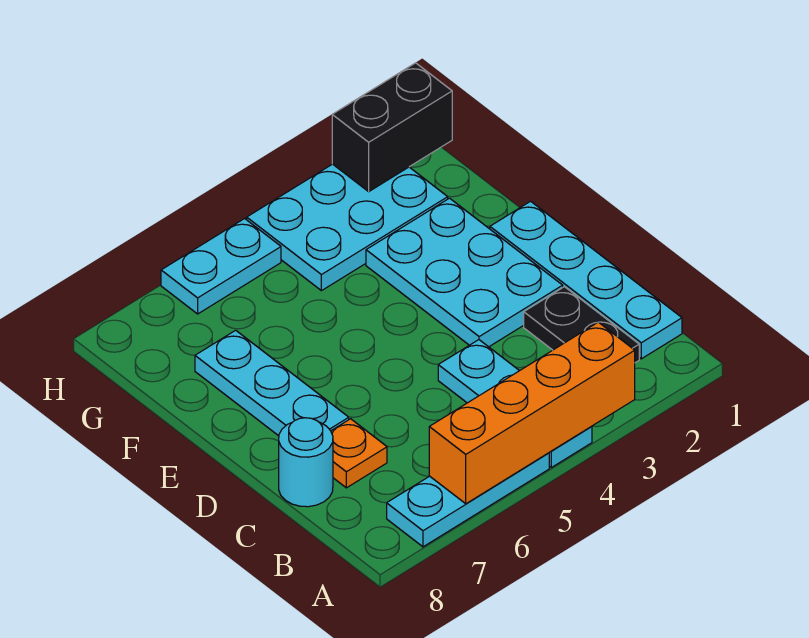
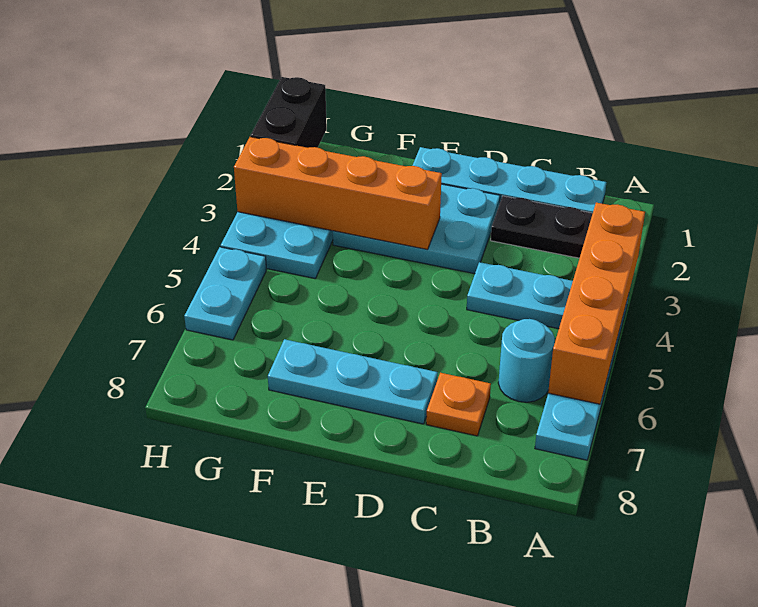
cyan round brick C8 level 1 -> cyan round brick B6 level 1
none -> orange brick E3:H3 level 2

